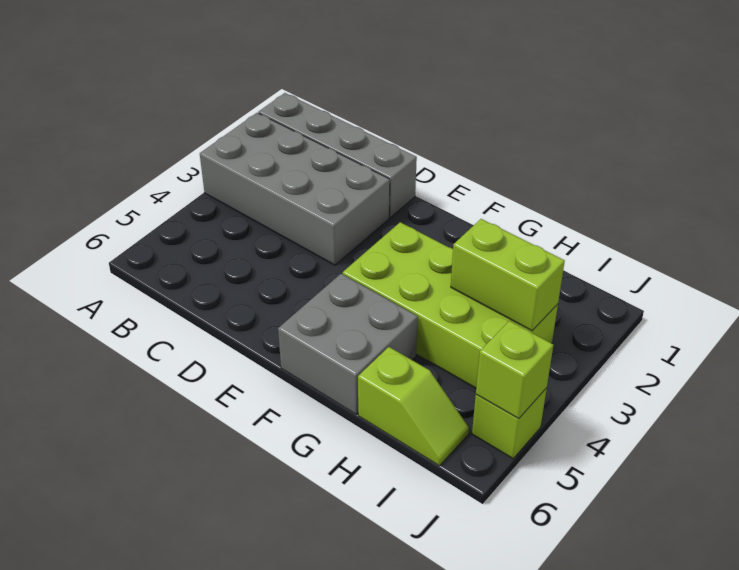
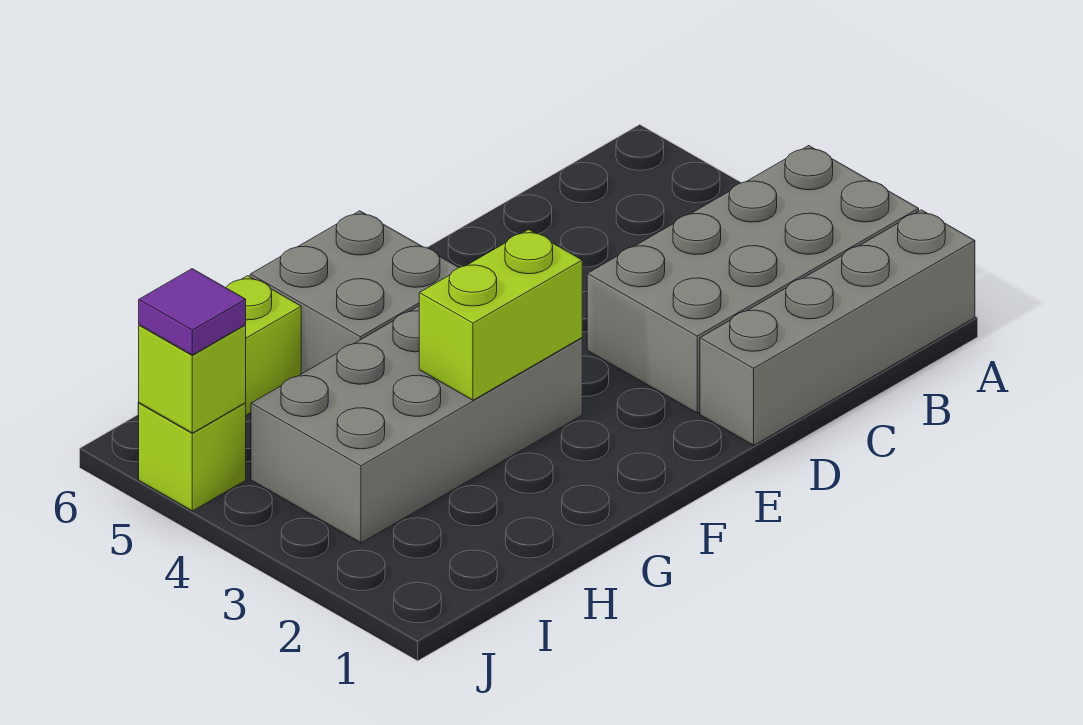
lime brick F3:I4 level 1 -> grey brick F3:I4 level 1
lime brick H3:I3 level 2 -> lime brick F3:G3 level 2
none -> purple tile J5 level 3

